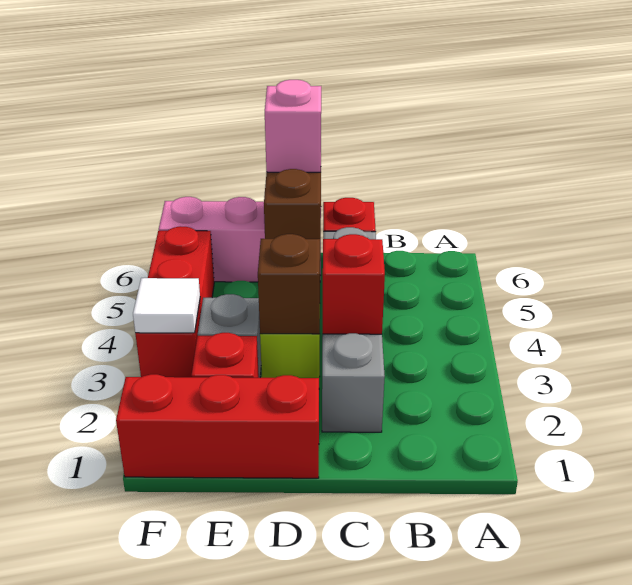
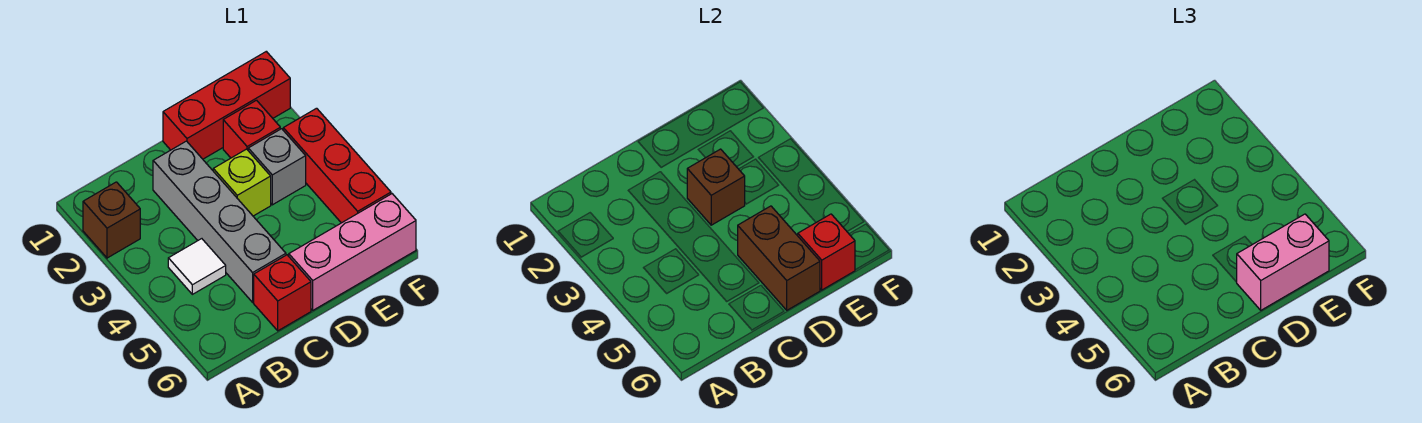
none -> brown brick A2 level 1
red brick C3 level 2 -> red brick E6 level 2
pink brick D6 level 3 -> pink brick D6:E6 level 3
white tile F3 level 2 -> white tile B4 level 1

